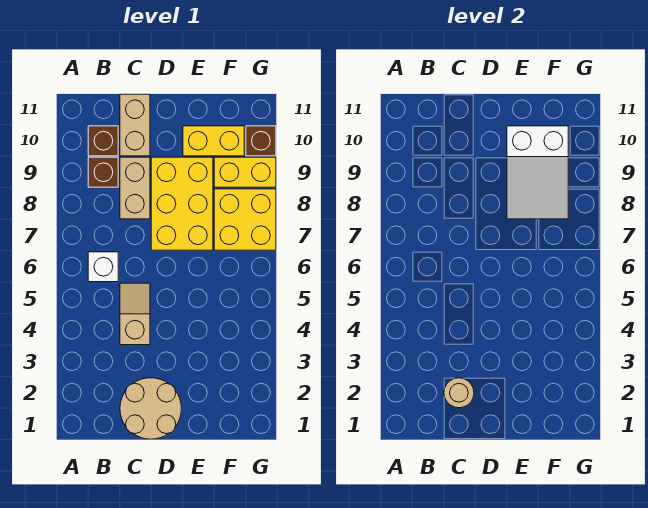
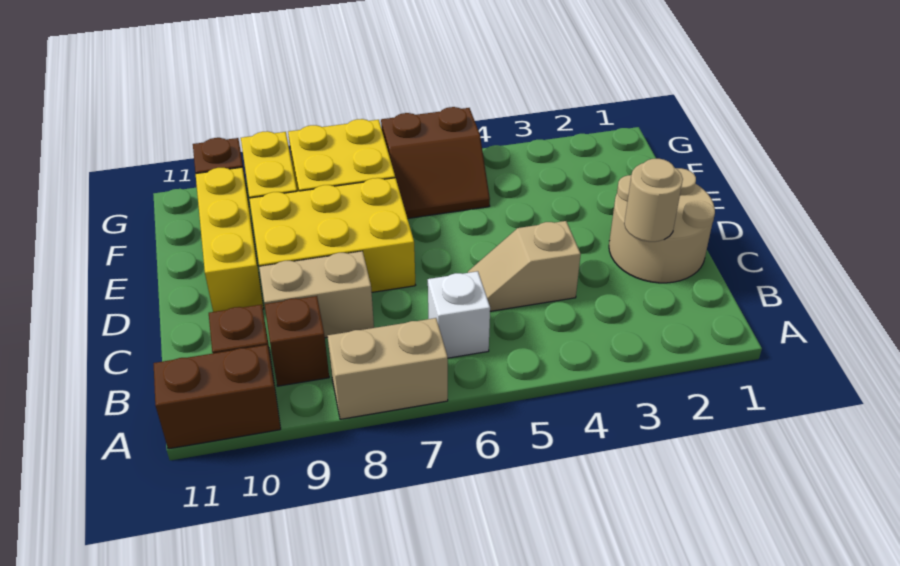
none -> brown brick A10:A11 level 1
tan brick C10:C11 level 1 -> tan brick A7:A8 level 1
white slope E8:F10 level 2 top 10 -> none
yellow brick E10:F10 level 1 -> yellow brick D10:F10 level 1
none -> brown slope F5:G6 level 1 top G

